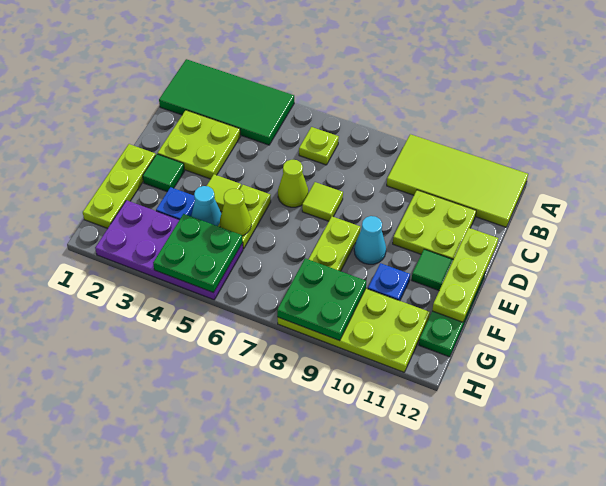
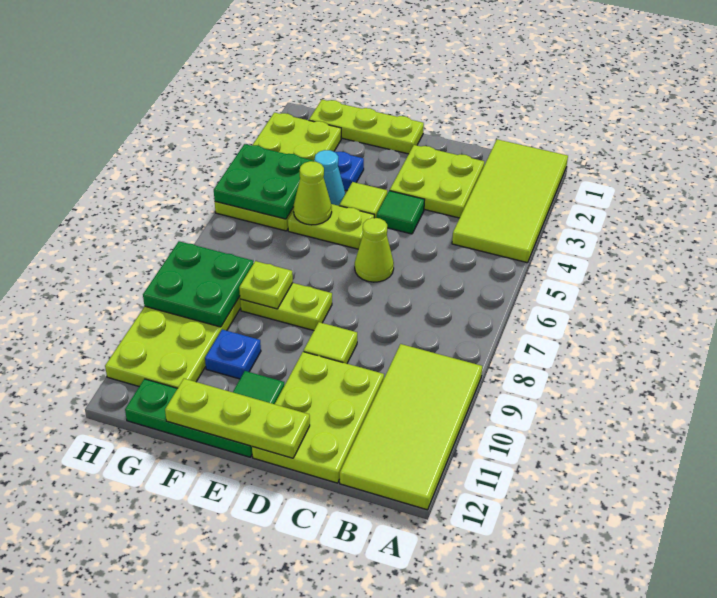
green tile A1:B4 level 1 -> lime tile A1:B4 level 1
lime plate B6 level 1 -> lime plate F8 level 2
lime plate C10:D11 level 1 -> lime plate C10:D12 level 1
lime tile D7 level 1 -> lime tile D9 level 1
green tile E2 level 1 -> green tile D4 level 1
cyan cone E9 level 1 -> none
purple plate G2:H5 level 1 -> lime plate G2:H5 level 1

